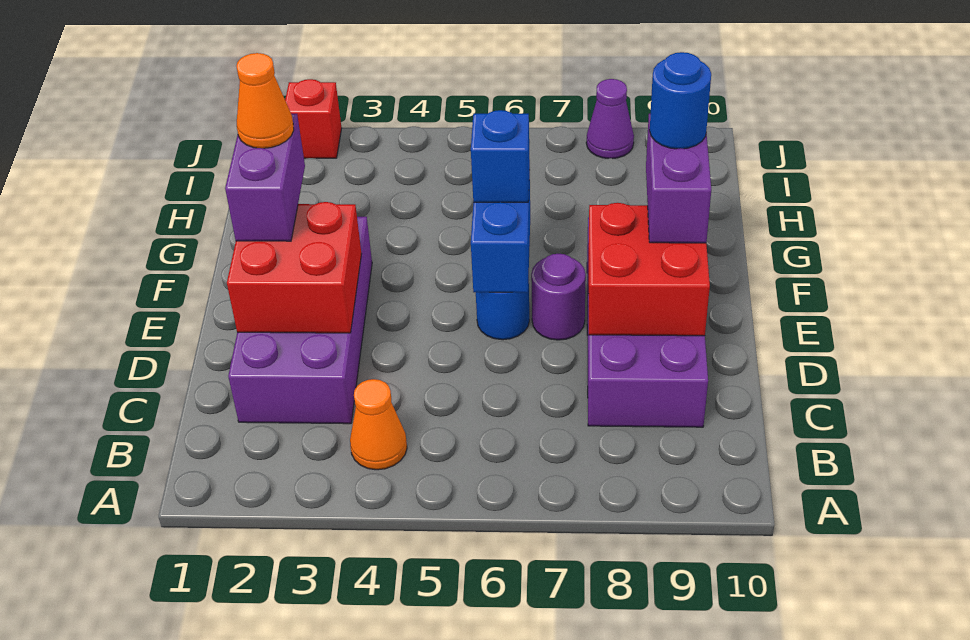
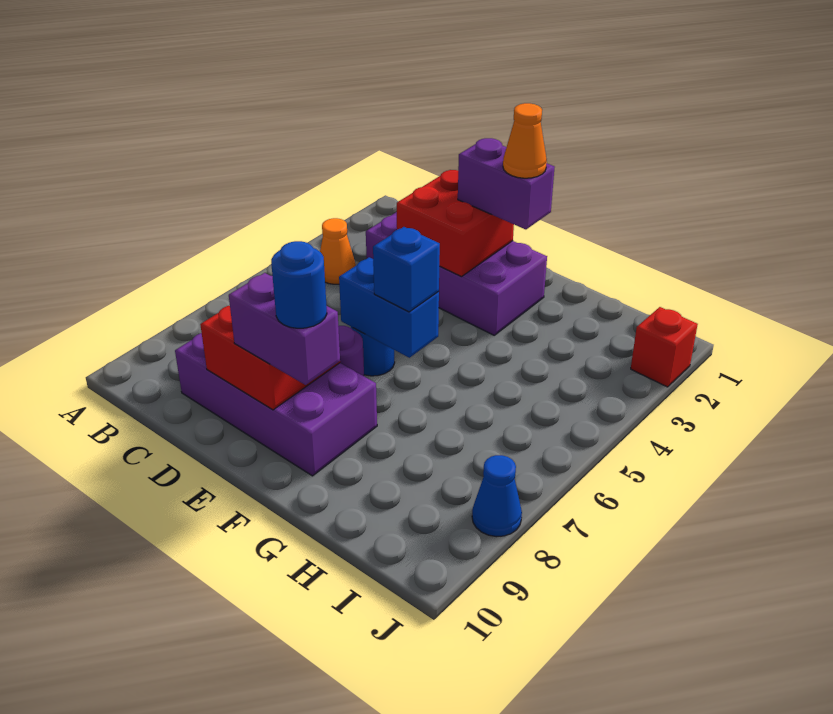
purple cone J8 level 1 -> blue cone J8 level 1

